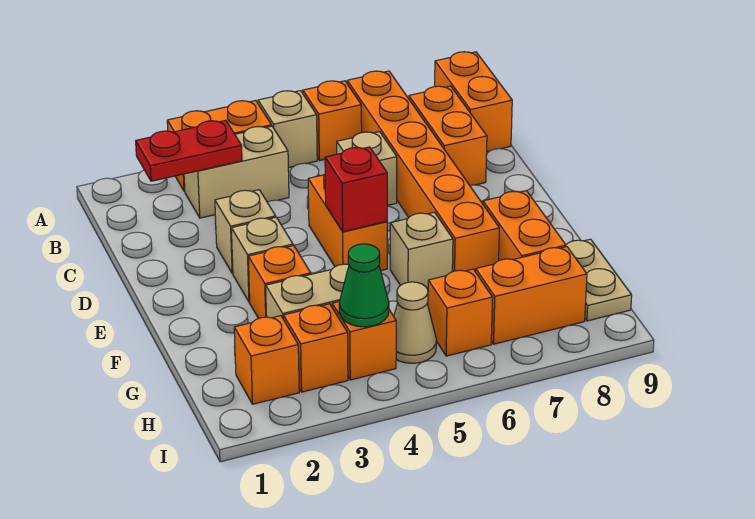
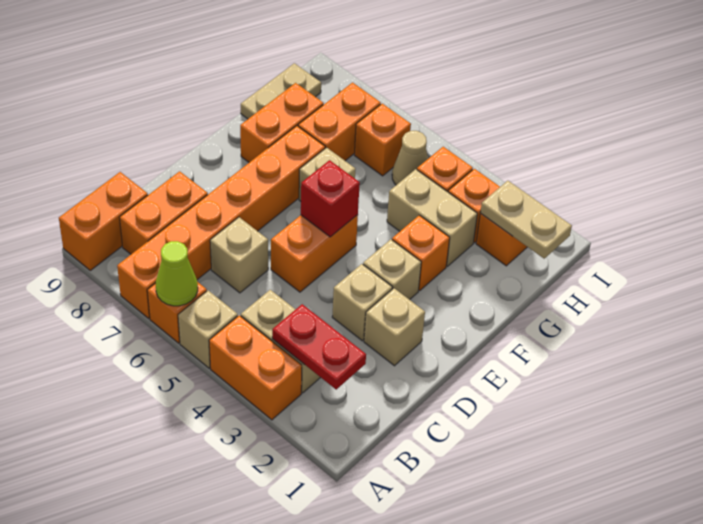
none -> lime cone A6 level 2
none -> tan brick D2 level 1
none -> tan plate H1:H2 level 2
green cone H4 level 2 -> none
orange brick H7:H8 level 1 -> orange brick G7:H7 level 1

